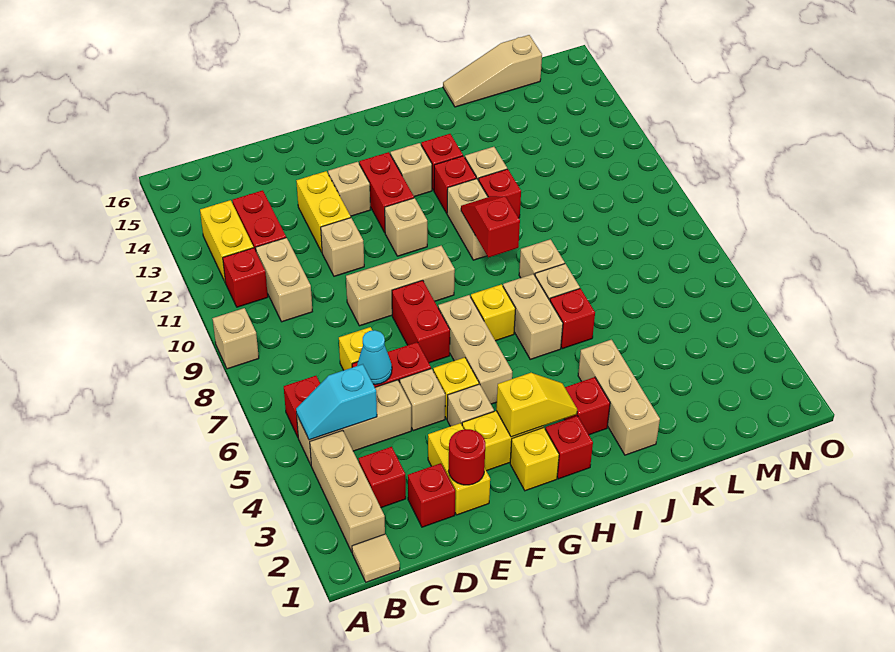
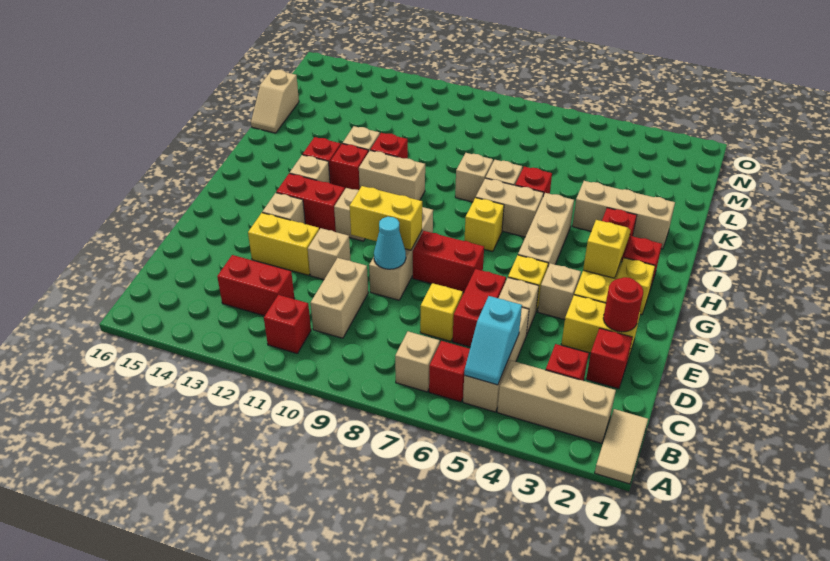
tan brick A9 level 1 -> tan brick B7 level 1
tan tile B1 level 1 -> tan tile A1:B1 level 1
yellow brick B12:B13 level 1 -> yellow brick F9:F10 level 2
tan brick C10:C11 level 1 -> tan brick C10:D10 level 1
cyan cone D6 level 2 -> cyan cone E9 level 2
tan brick G5:G7 level 1 -> tan brick G5:I5 level 1
red slope I9:I10 level 2 top 9 -> none
tan slope K16:M16 level 1 top M -> tan slope K16:L16 level 1 top L

